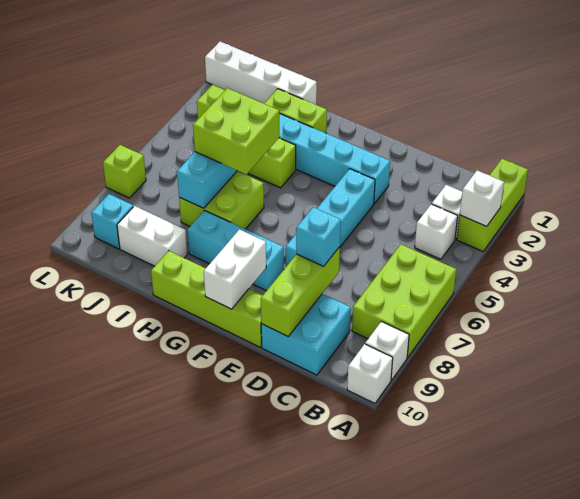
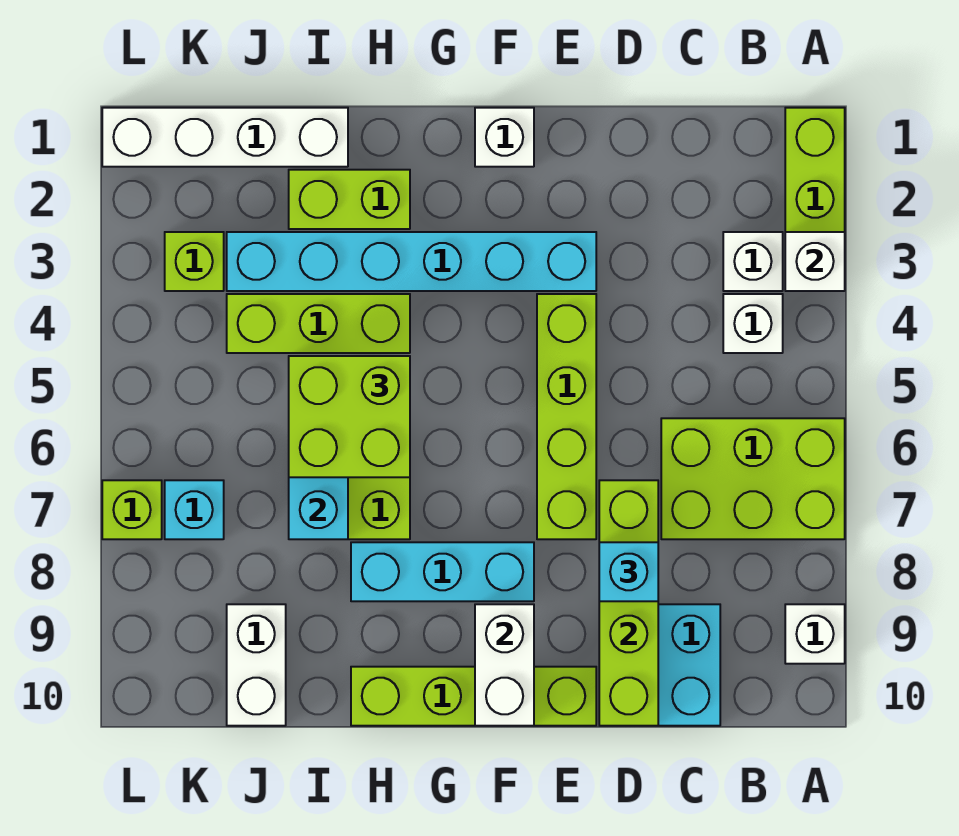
lime brick A6:B8 level 1 -> lime brick A6:C7 level 1
white brick A10 level 1 -> white brick F1 level 1
lime brick D8:D10 level 2 -> lime brick D7:D10 level 2
cyan brick E4:E7 level 1 -> lime brick E4:E7 level 1
white brick I9:J9 level 1 -> white brick J9:J10 level 1
cyan brick K9 level 1 -> cyan brick K7 level 1

